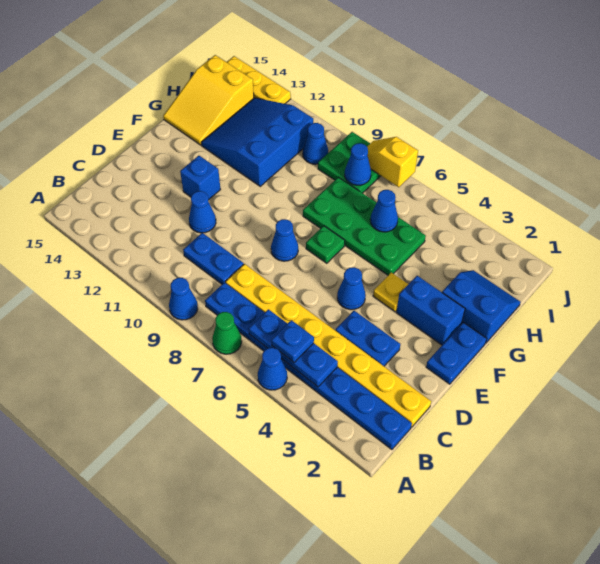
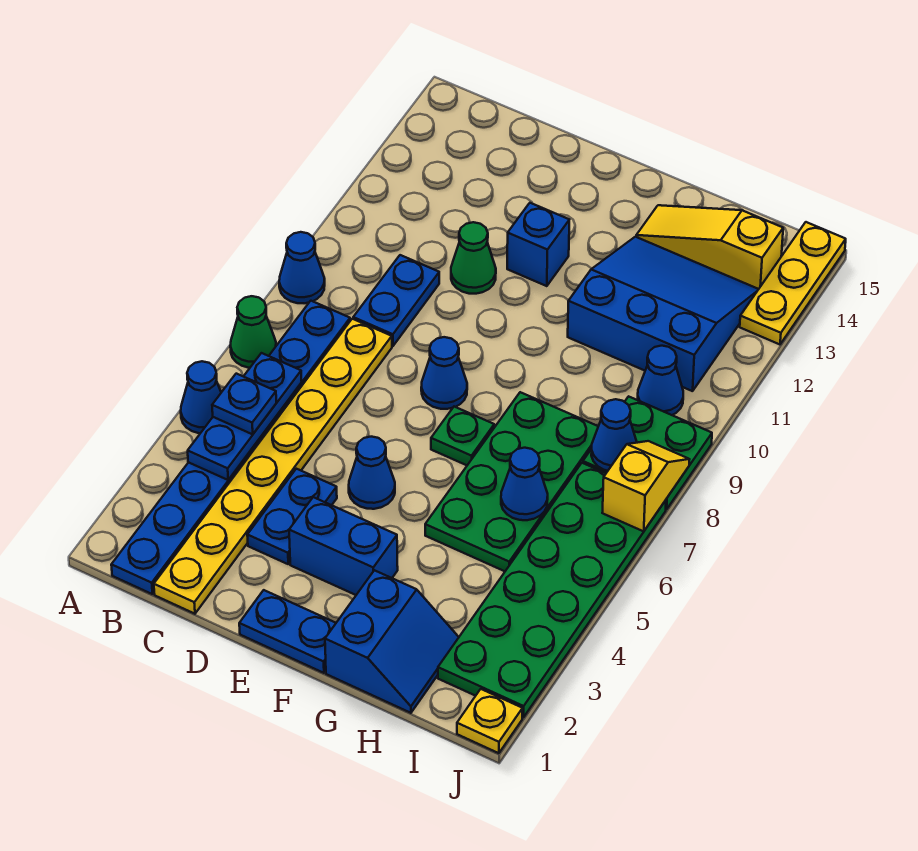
blue cone D11 level 1 -> green cone D11 level 1
blue brick F2:F3 level 1 -> blue brick E3:F3 level 1
yellow plate F4 level 1 -> yellow plate J1 level 1
yellow slope G14:I15 level 1 top I -> yellow slope G14:I14 level 1 top I
none -> green plate I2:J7 level 1

